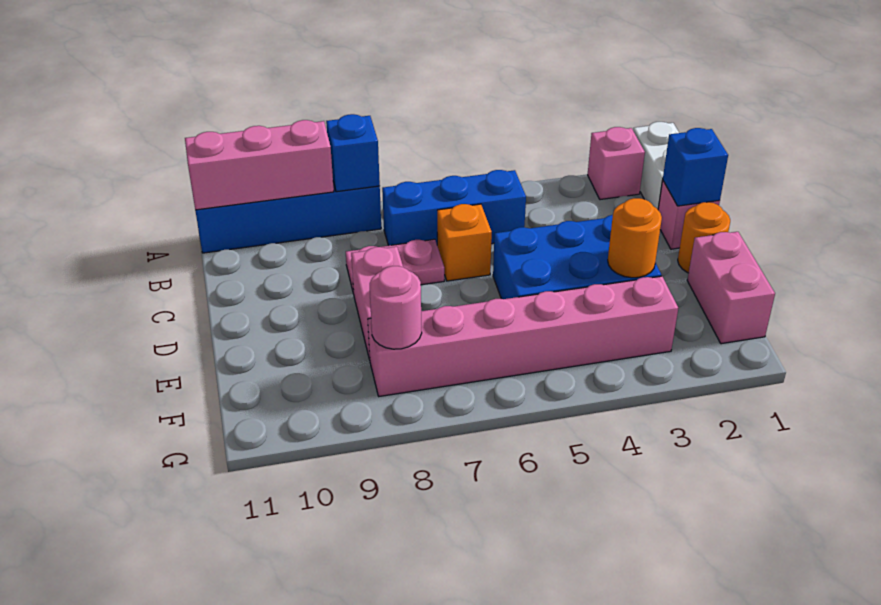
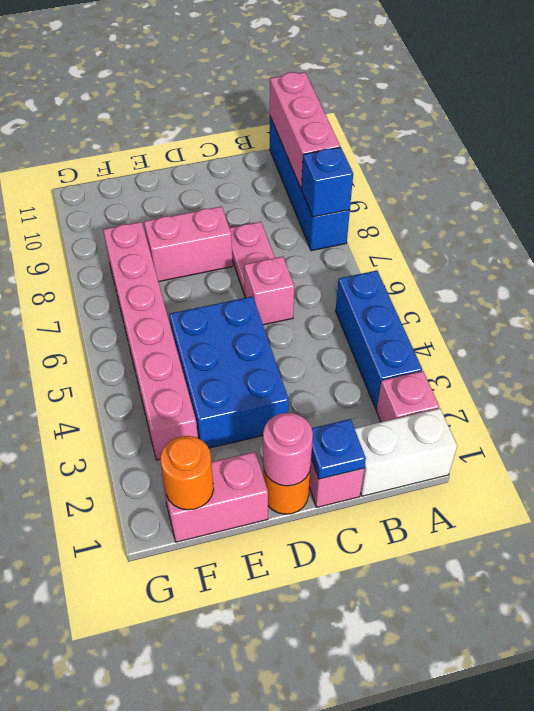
blue brick B5:B7 level 1 -> blue brick A3:A5 level 1
blue brick C1 level 2 -> blue plate C1 level 2
orange brick C6 level 1 -> pink brick C6 level 1
orange round brick E3 level 2 -> orange round brick F1 level 2
pink round brick F8 level 2 -> pink round brick D1 level 2

